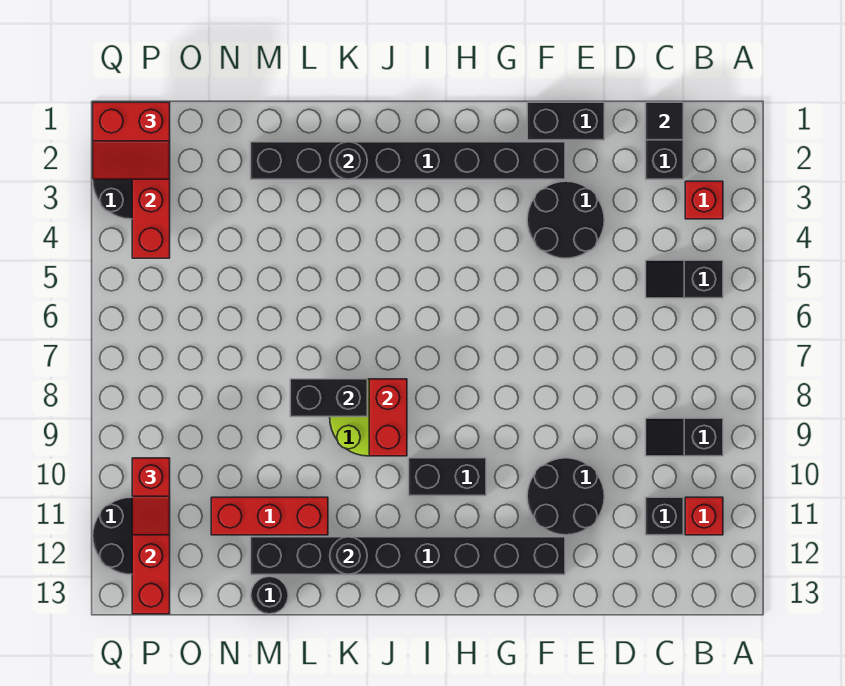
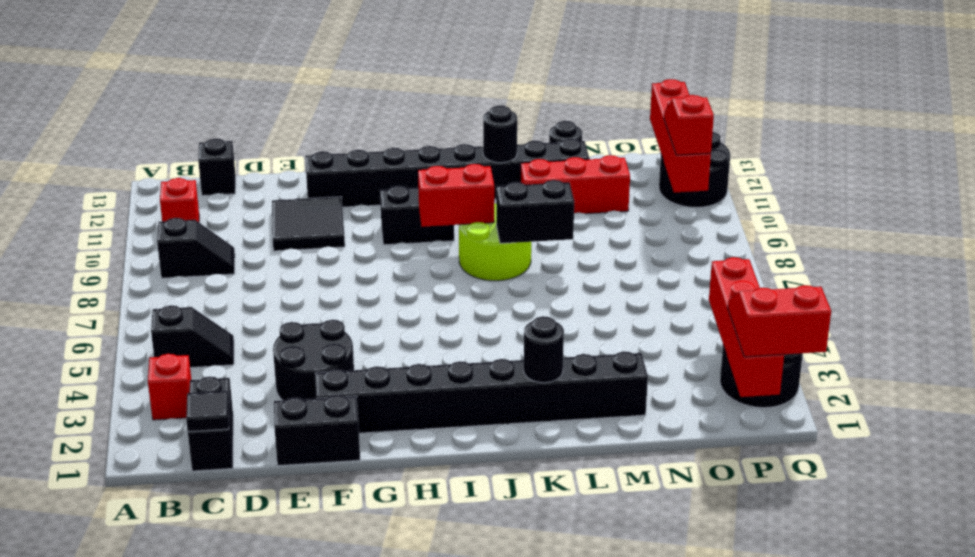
black brick C11 level 1 -> black brick C13 level 1
black round brick E10:F11 level 1 -> black tile E10:F11 level 1
red brick J8:J9 level 2 -> red brick I9:J9 level 2

